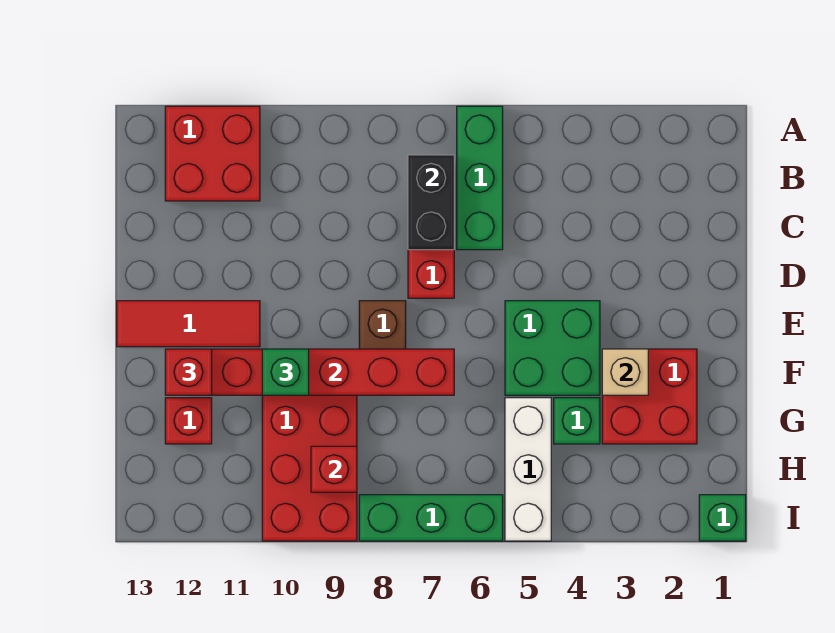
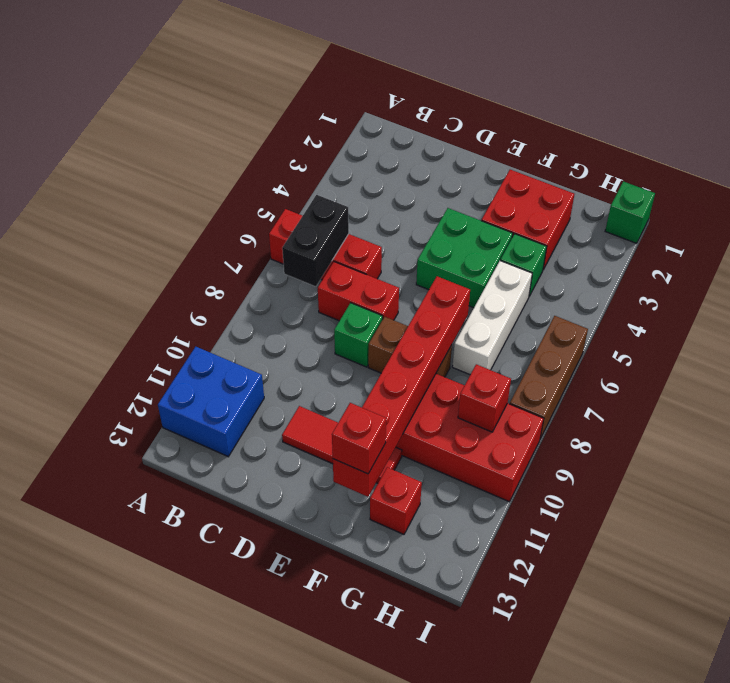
green brick A6:C6 level 1 -> red brick A6:C6 level 1
red brick A11:B12 level 1 -> blue brick A11:B12 level 1
black brick B7:C7 level 2 -> black brick B6:B7 level 2
red tile E11:E13 level 1 -> red tile D11:F11 level 1
tan brick F3 level 2 -> none
green brick F10 level 3 -> green brick D8 level 1
white brick G5:I5 level 1 -> white brick G5:G7 level 1
green brick I6:I8 level 1 -> brown brick I6:I8 level 1

